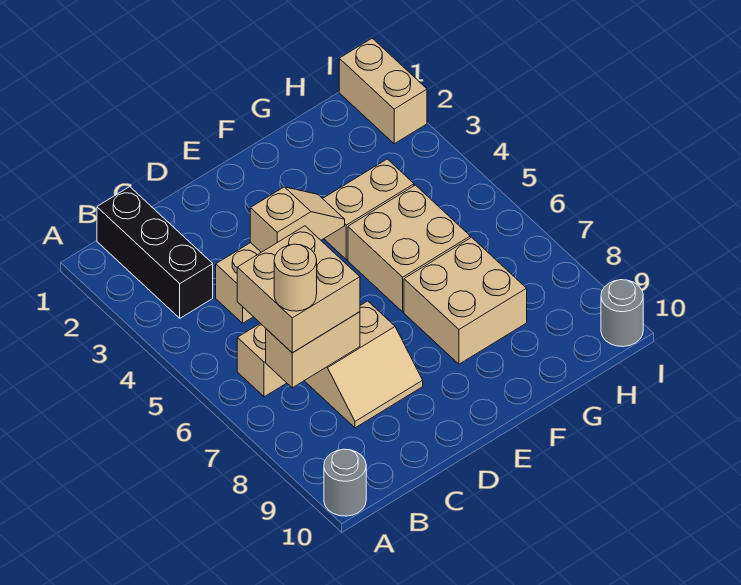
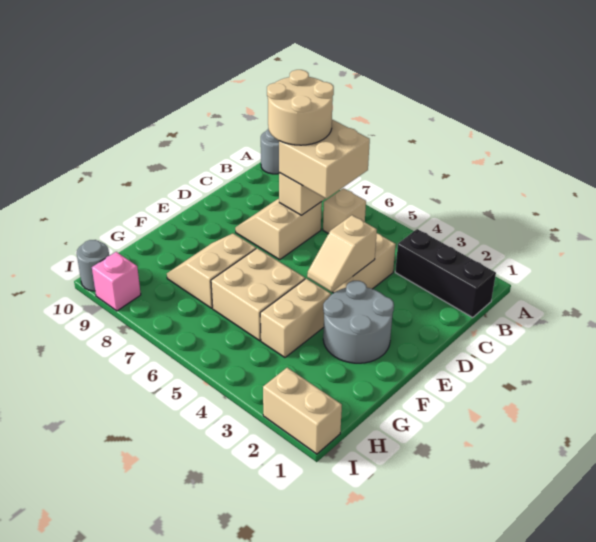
tan round brick B7 level 4 -> tan round brick B7:C8 level 4
none -> grey round brick E2:F3 level 1
tan brick F7:G8 level 1 -> tan slope F7:G8 level 1 top 7
none -> pink brick I9 level 1

